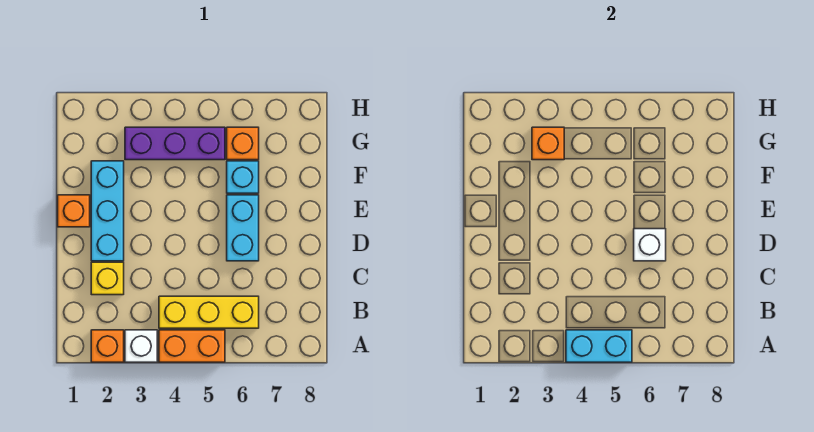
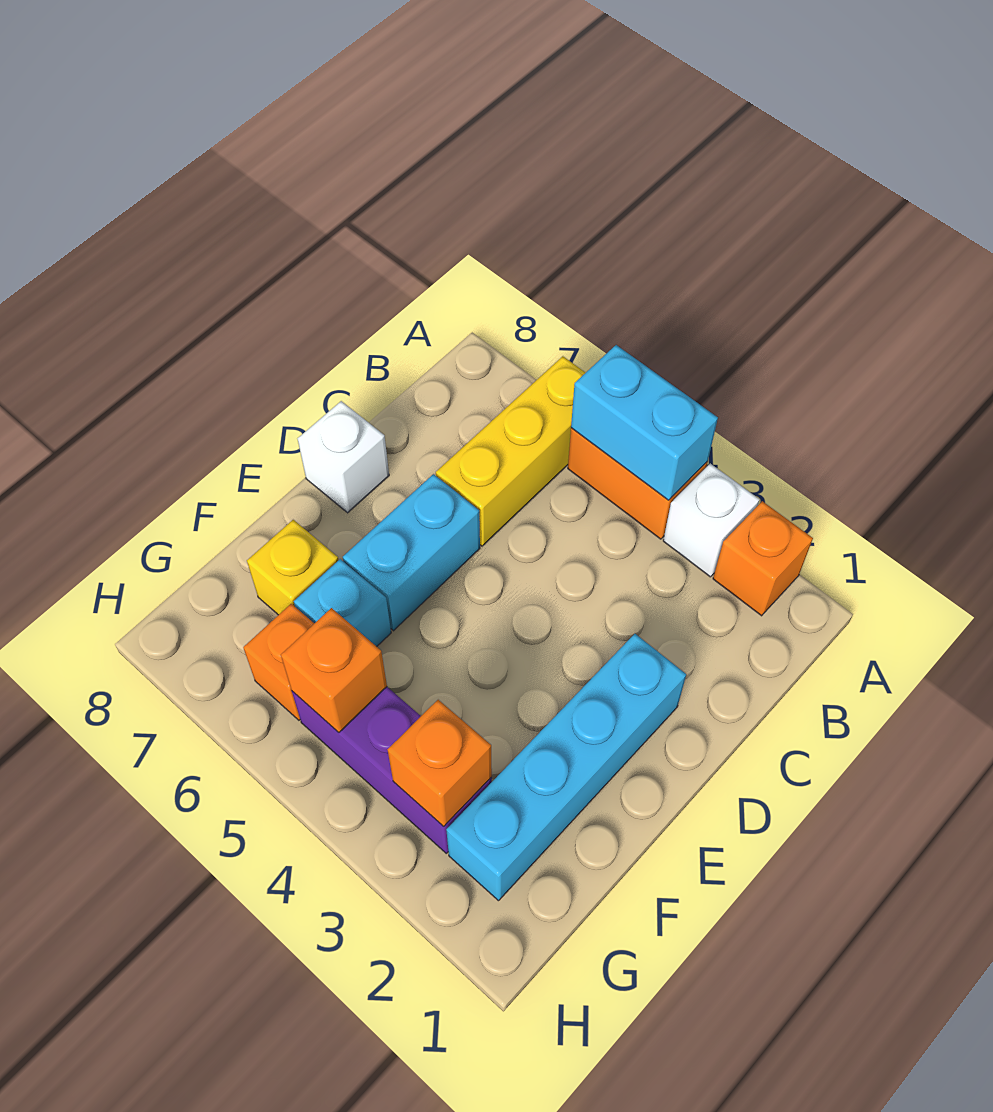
yellow brick B4:B6 level 1 -> yellow brick A6:C6 level 1
yellow brick C2 level 1 -> yellow brick F7 level 1
cyan brick D2:F2 level 1 -> cyan brick D2:G2 level 1
white brick D6 level 2 -> white brick D8 level 1
orange brick E1 level 1 -> orange brick G5 level 2

